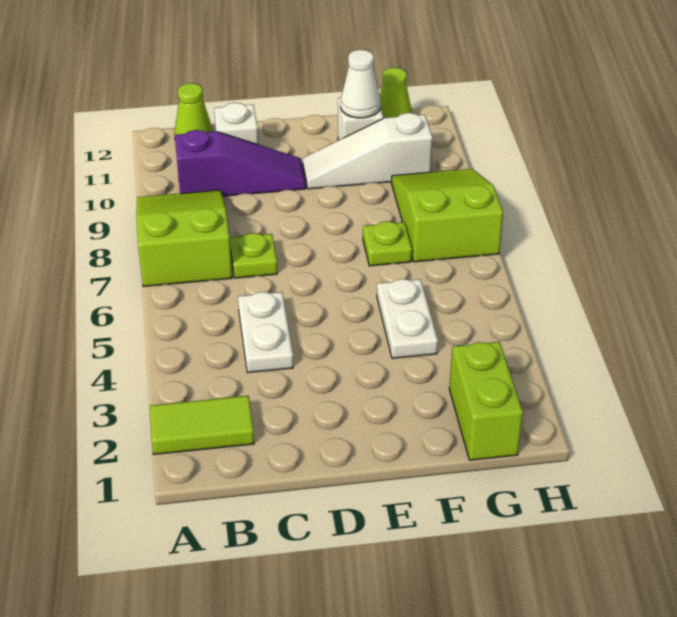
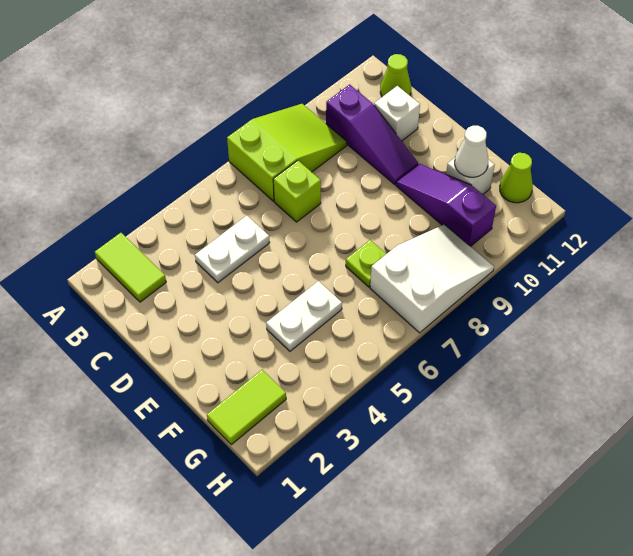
lime plate C7 level 1 -> lime brick C7 level 1
white slope E10:G10 level 1 top G -> purple slope E10:G10 level 1 top G
lime brick G1:G2 level 1 -> lime tile G1:G2 level 1
lime slope G7:H9 level 1 top 7 -> white slope G7:H9 level 1 top 7

